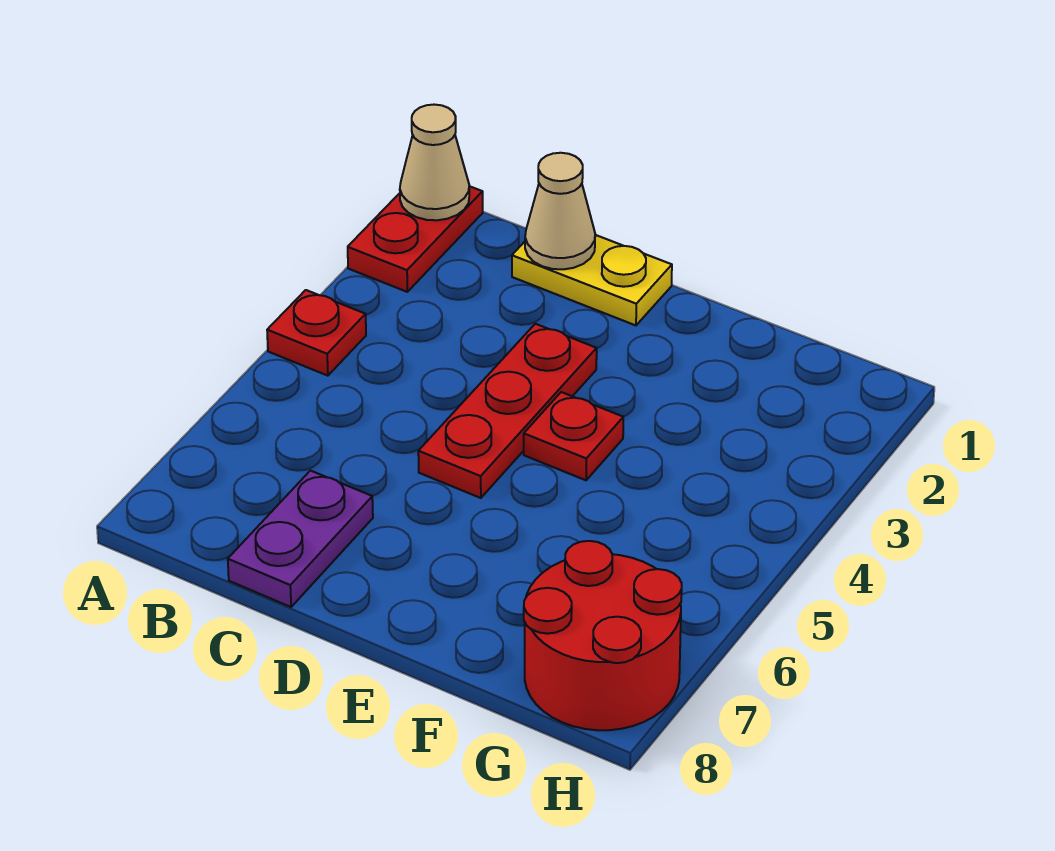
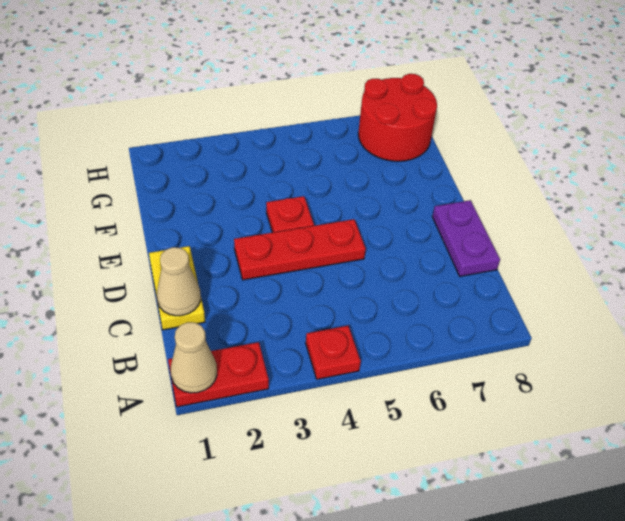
purple plate C7:C8 level 1 -> purple plate C8:D8 level 1

